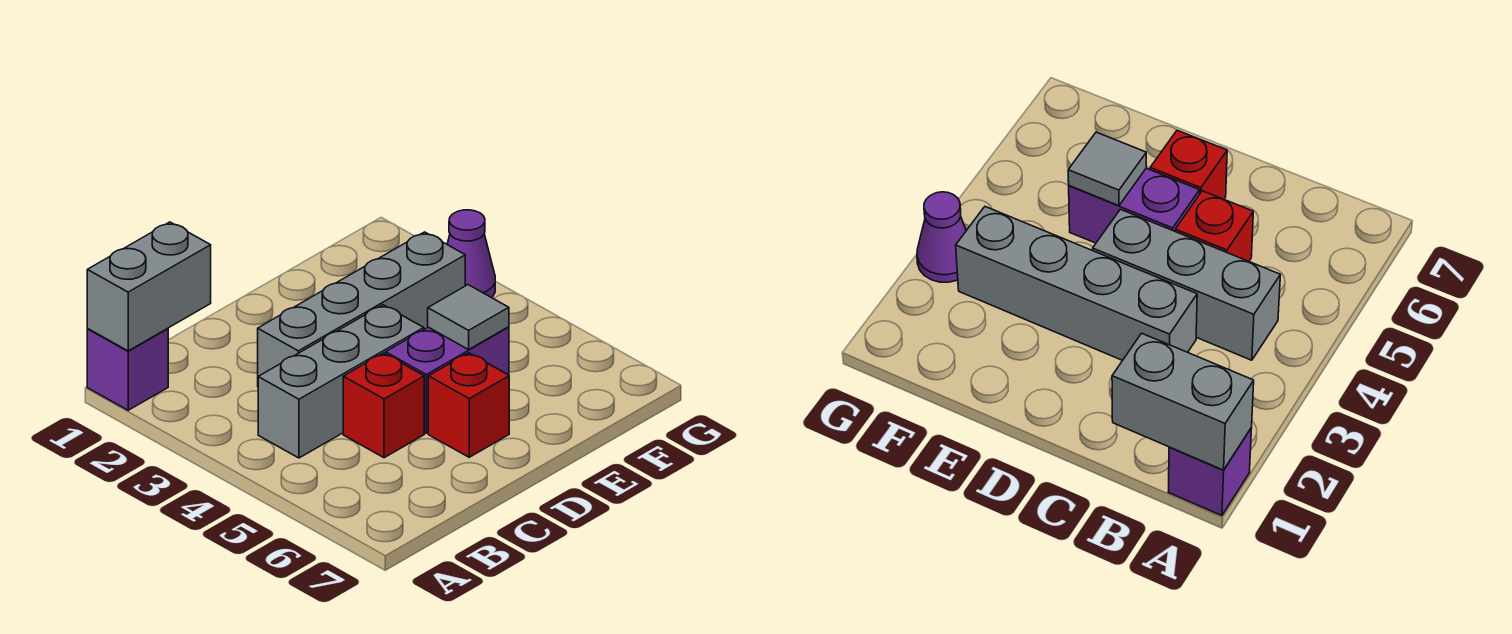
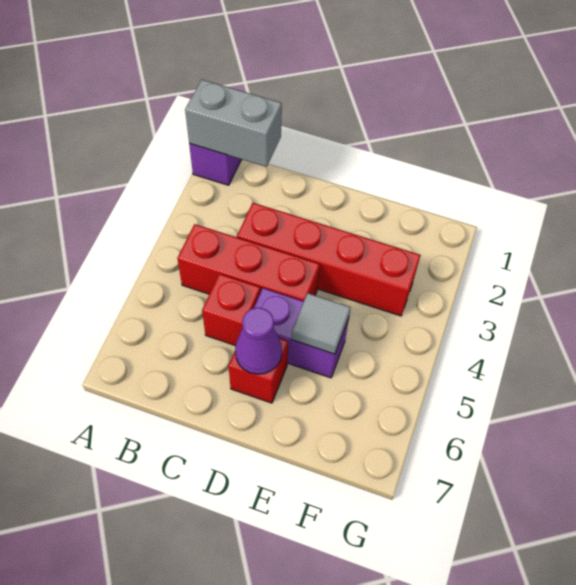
grey brick B4:D4 level 1 -> red brick B4:D4 level 1
grey brick C3:F3 level 1 -> red brick C3:F3 level 1
purple cone G3 level 1 -> purple cone D6 level 2

